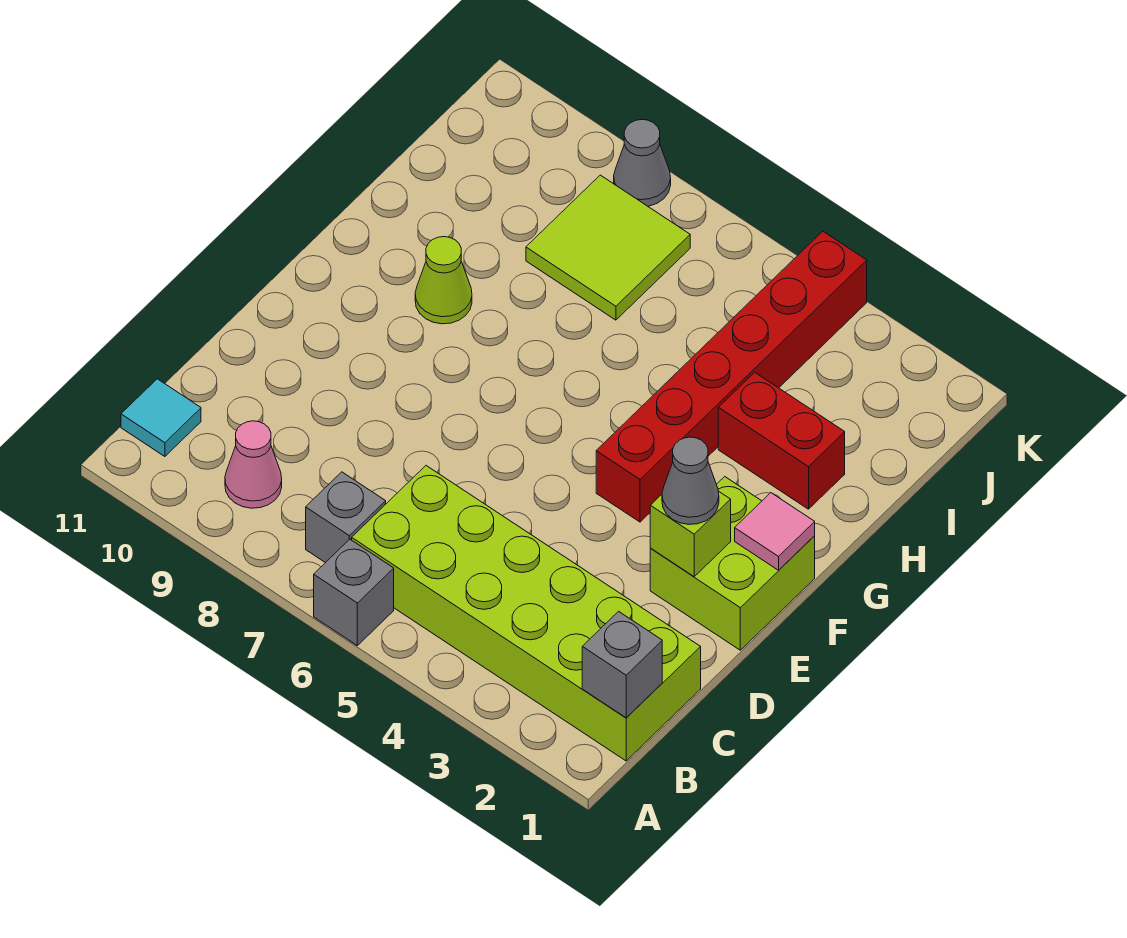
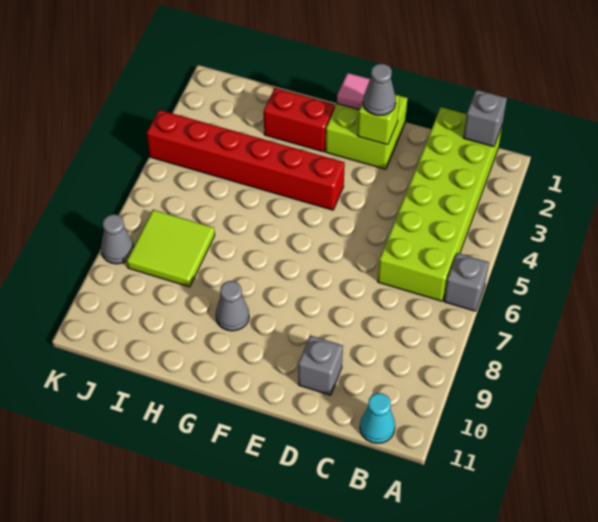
grey brick B7 level 1 -> grey brick D10 level 1
pink cone B9 level 1 -> none
cyan tile B11 level 1 -> cyan cone B11 level 1
lime cone G9 level 1 -> grey cone G9 level 1
red brick H2:H3 level 1 -> red brick G2:H2 level 1

